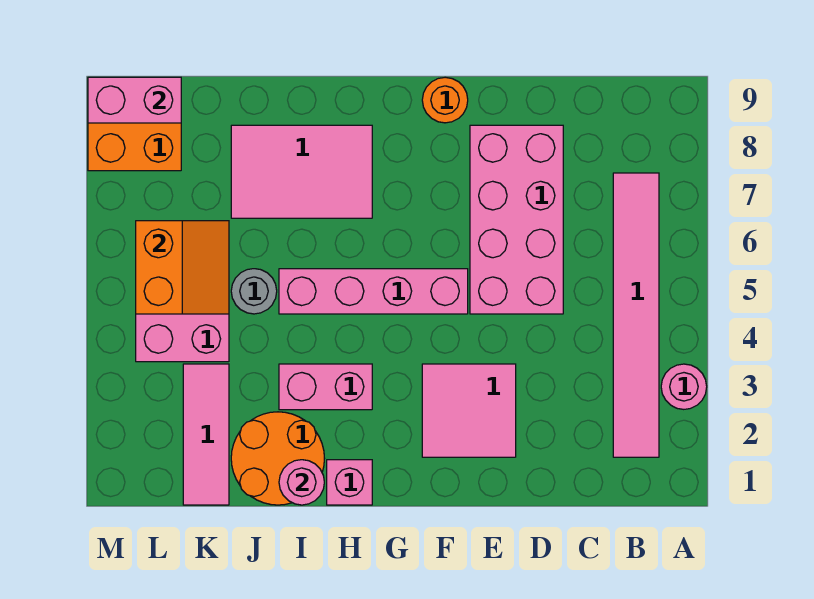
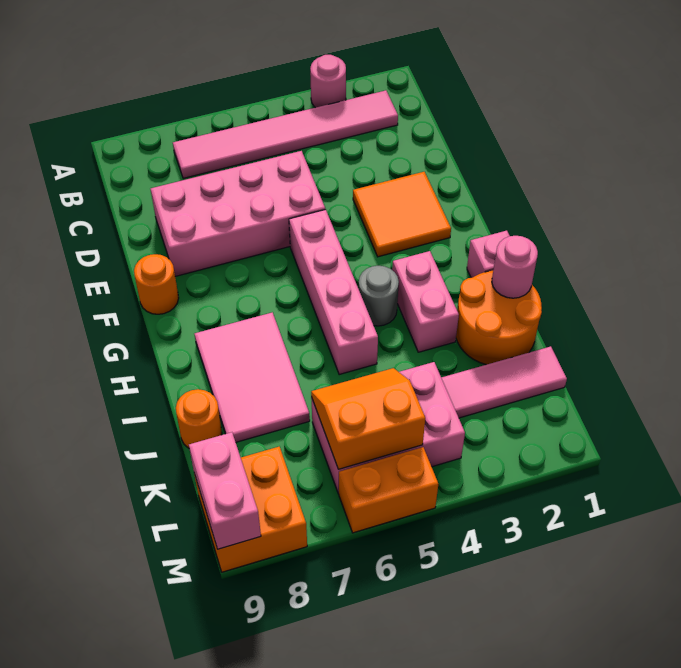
pink tile E2:F3 level 1 -> orange tile E2:F3 level 1
grey round brick J5 level 1 -> grey round brick H4 level 1
none -> orange round brick J9 level 1
none -> orange brick M5:M6 level 1

